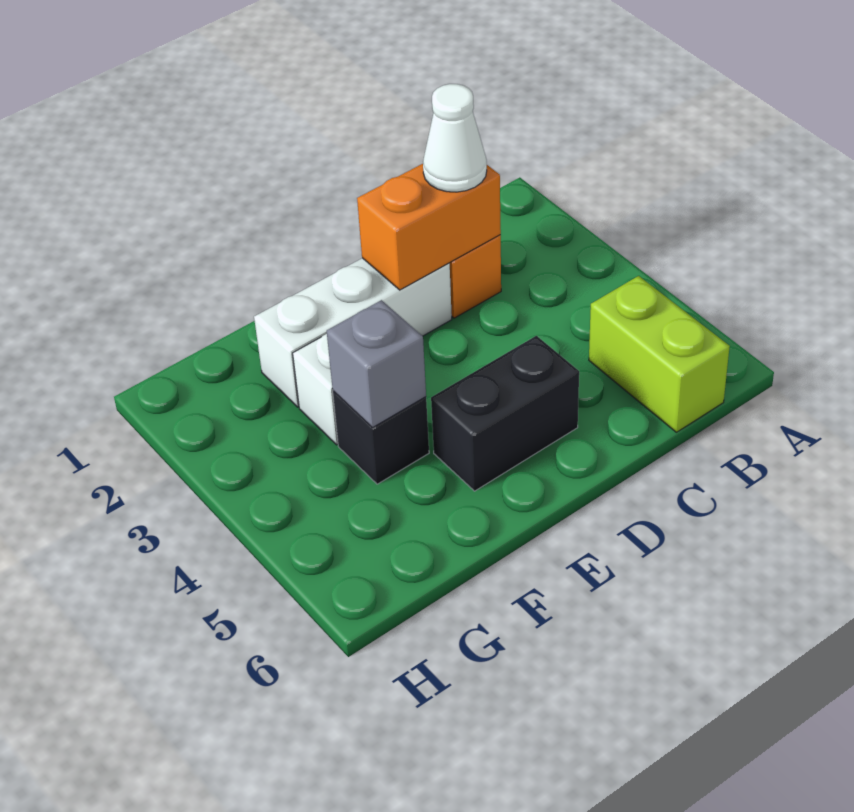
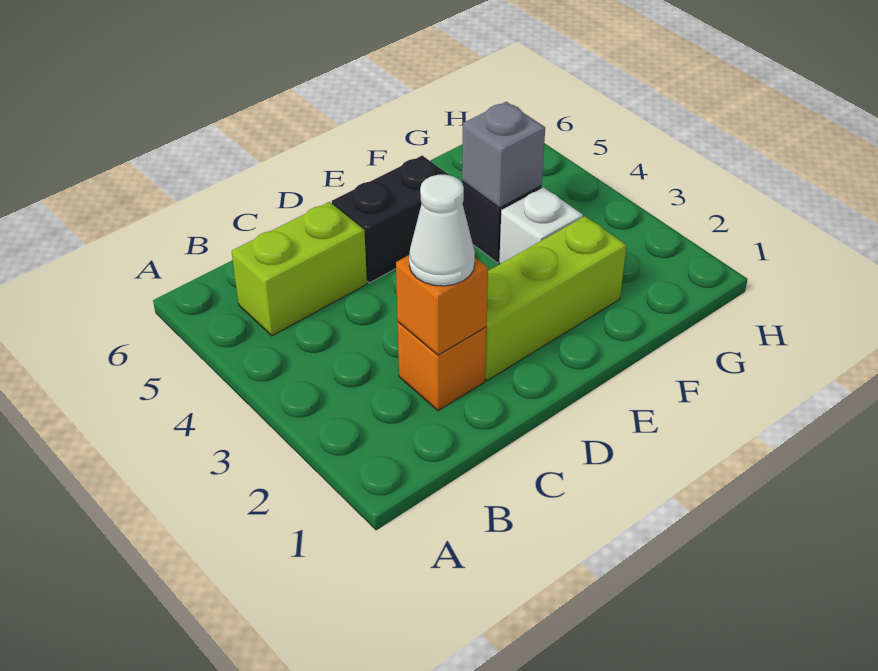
lime brick B5:B6 level 1 -> lime brick B5:C5 level 1
orange brick C2:D2 level 2 -> orange brick C2 level 2
white brick D2:F2 level 1 -> lime brick D2:F2 level 1

